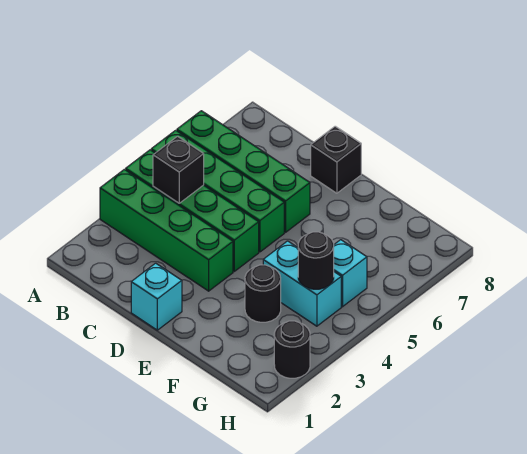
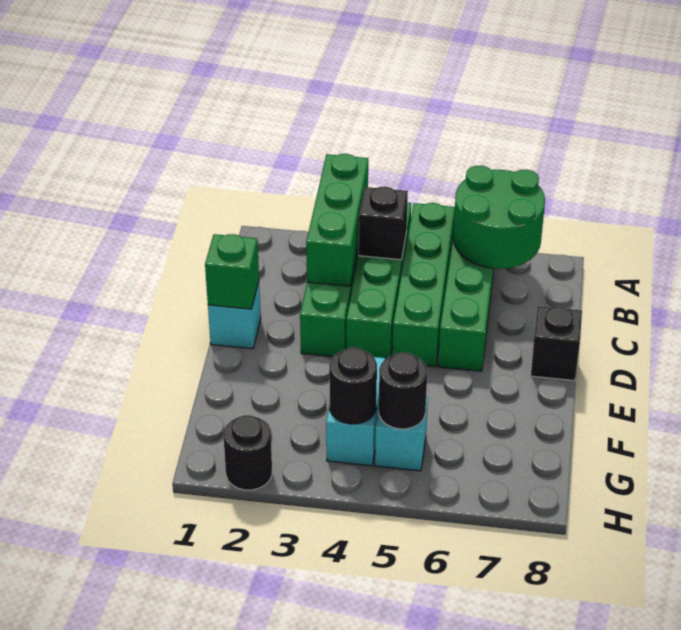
none -> green brick A3:C3 level 2
none -> green round brick A6:B7 level 2
none -> green brick D1 level 2
black round brick F3 level 1 -> black round brick G5 level 2

